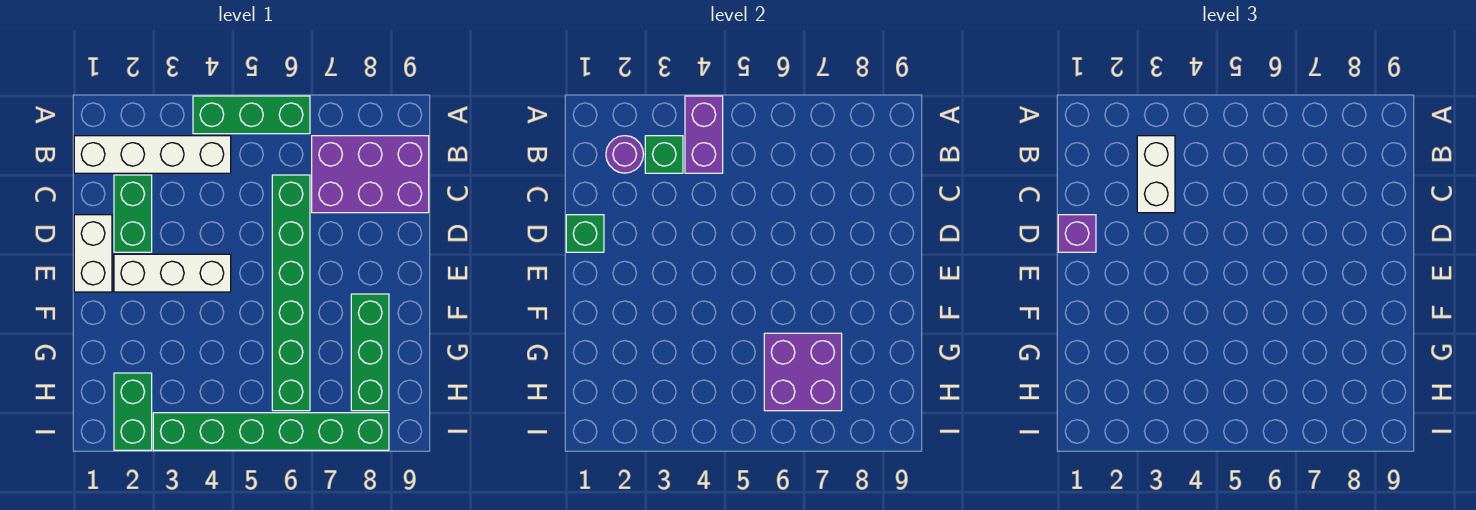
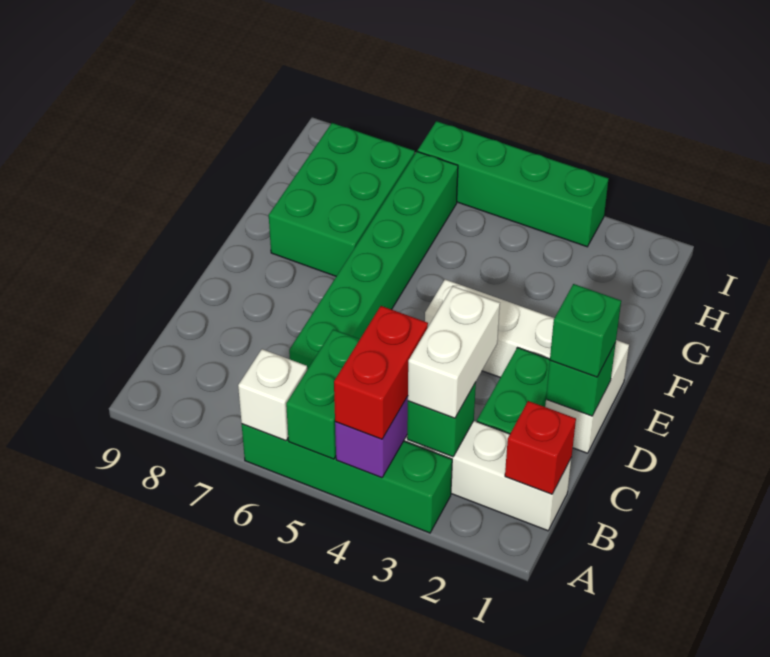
green brick A4:A6 level 1 -> green brick A3:A6 level 1
none -> red brick A4:B4 level 3
none -> white brick A6 level 2
none -> red brick B1 level 2
purple round brick B2 level 2 -> none
purple brick B7:C9 level 1 -> none
purple brick D1 level 3 -> green brick D1 level 3
green brick F8:H8 level 1 -> green brick F7:H8 level 1
purple brick G6:H7 level 2 -> none
green brick H2:I2 level 1 -> green brick A5:B5 level 2
green brick I3:I8 level 1 -> green brick I3:I6 level 1

